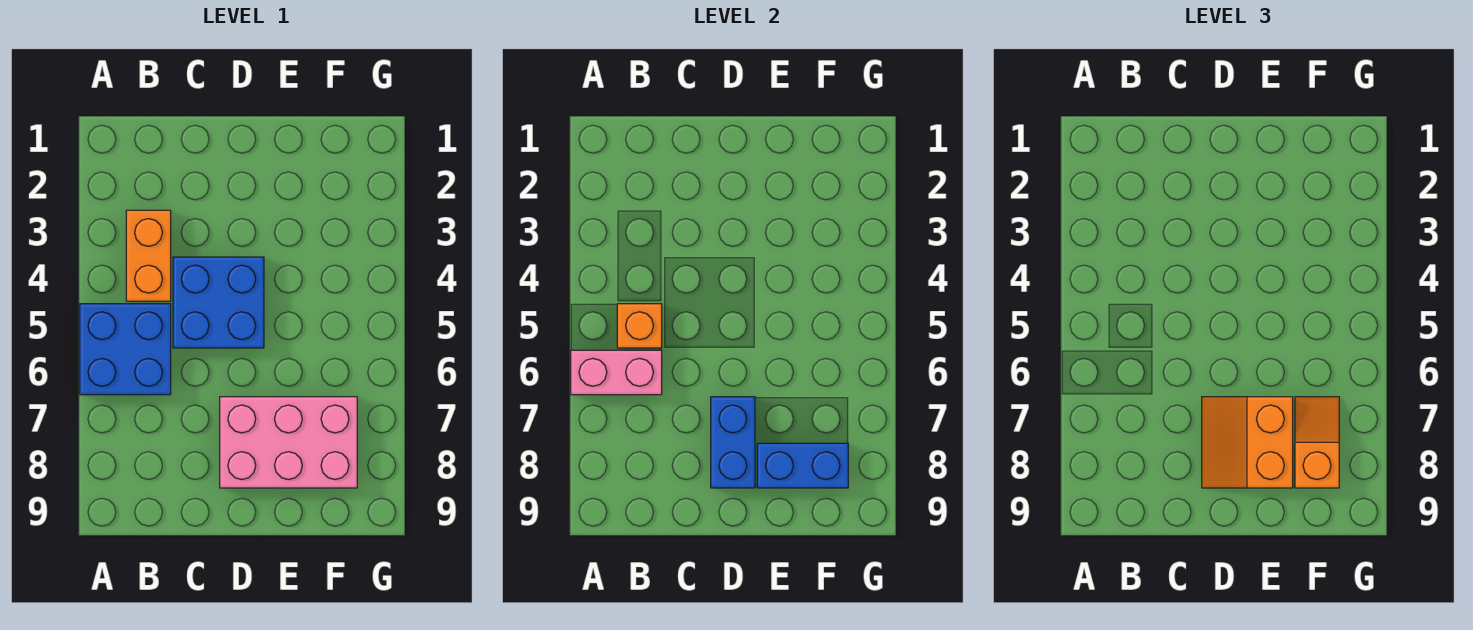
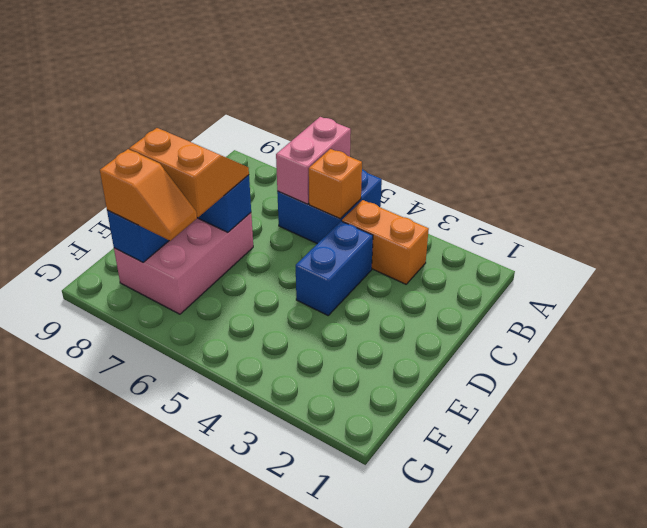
blue brick C4:D5 level 1 -> blue brick C4:D4 level 1

